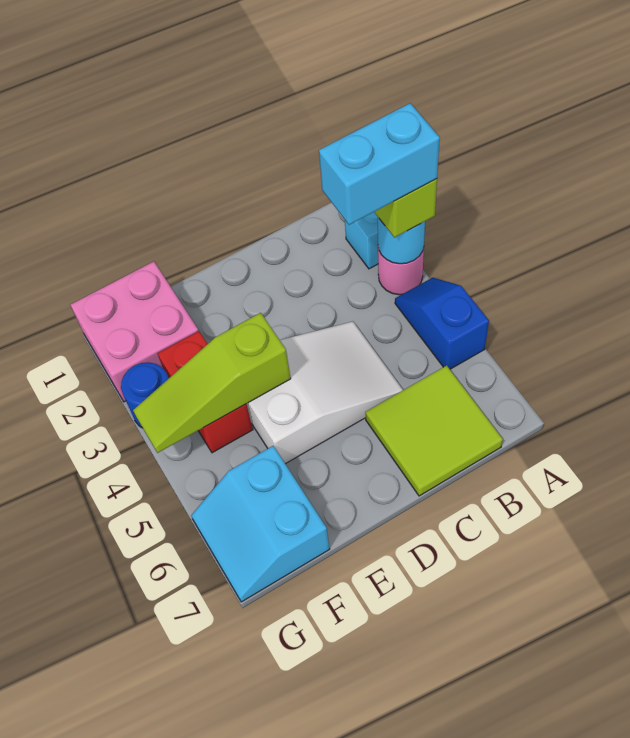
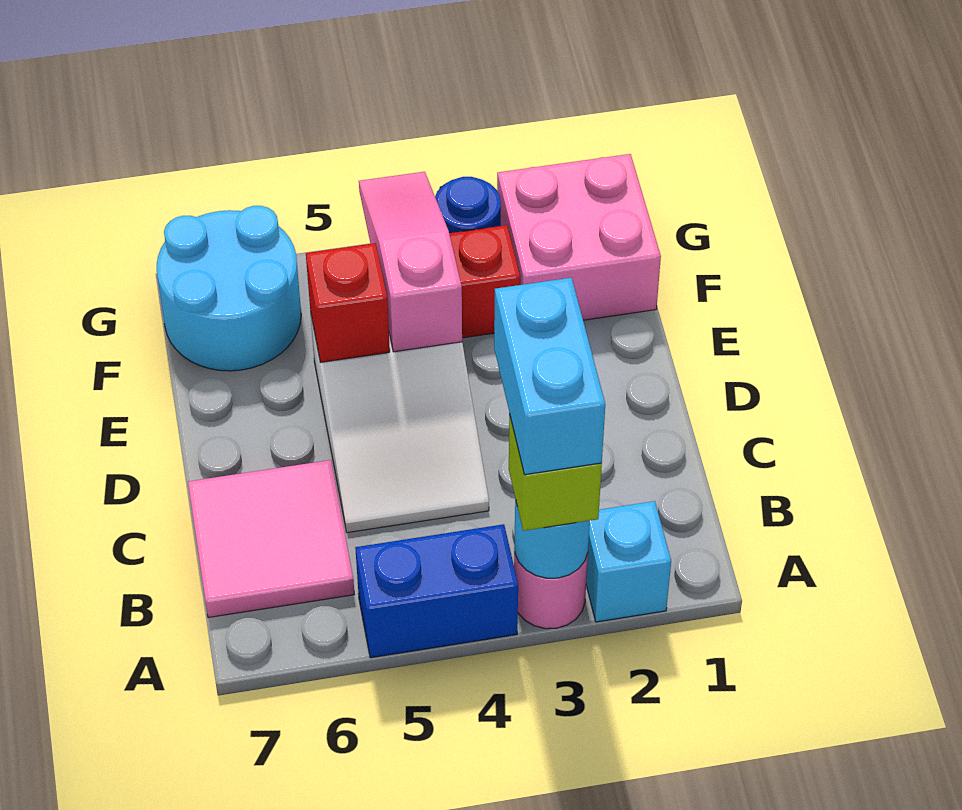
blue slope A4:A5 level 1 top 5 -> blue brick A4:A5 level 1
lime tile B6:C7 level 1 -> pink tile B6:C7 level 1
lime slope E4:G4 level 2 top E -> pink slope E4:G4 level 2 top E
none -> red brick E5 level 2
cyan slope F6:G7 level 1 top F -> cyan round brick F6:G7 level 1

